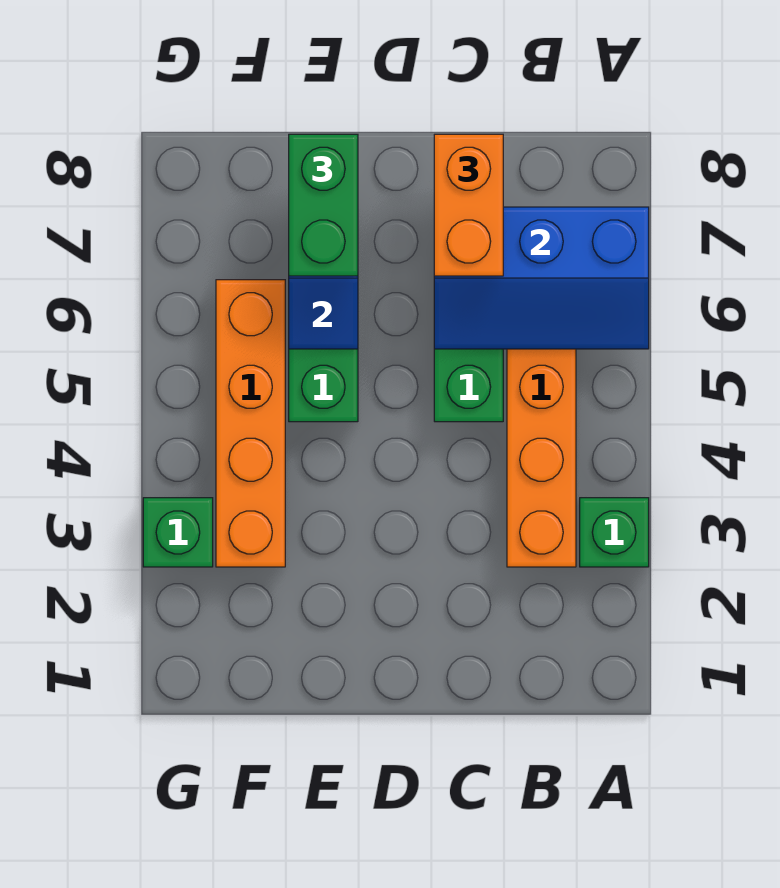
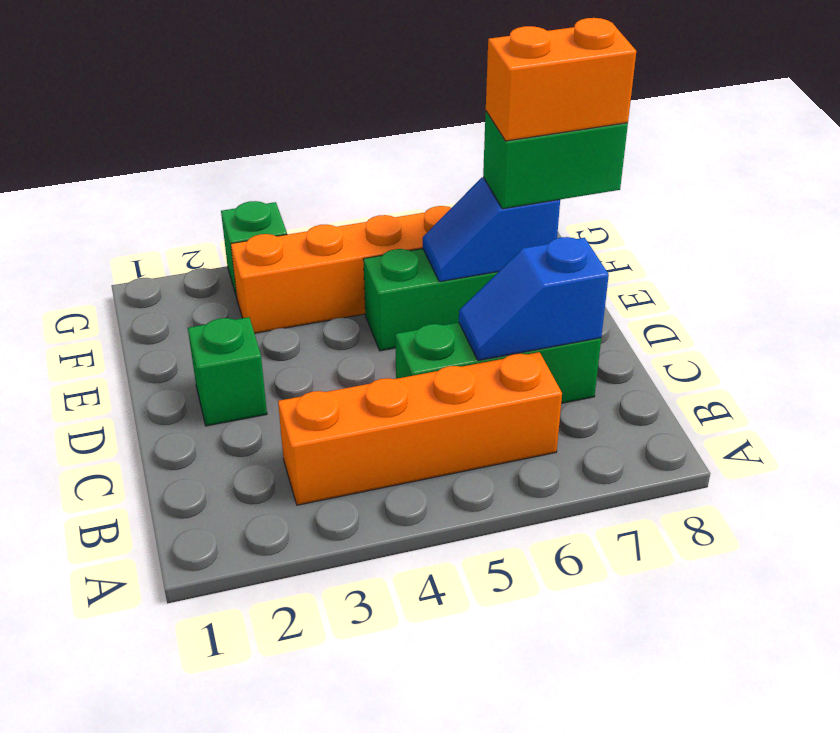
green brick A3 level 1 -> green brick D2 level 1
blue slope A6:C7 level 2 top 7 -> blue slope C6:C7 level 2 top 7
orange brick C7:C8 level 3 -> orange brick E7:E8 level 4

